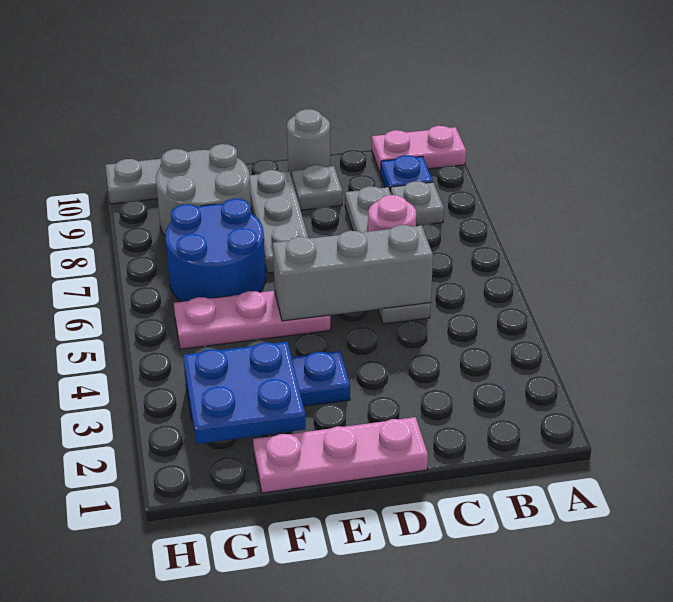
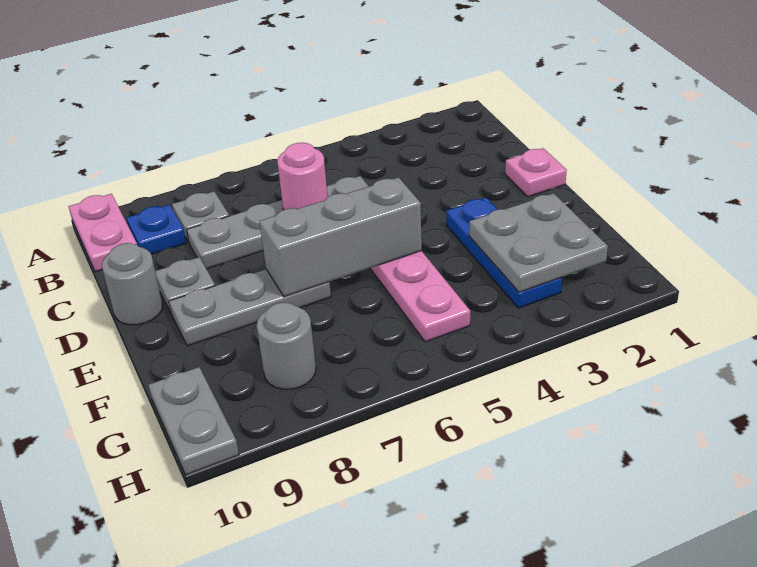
grey brick C5:E5 level 2 -> grey brick E5:E7 level 2
pink plate D1:F1 level 1 -> pink plate D1 level 1
blue plate F2:G3 level 2 -> grey plate F2:G3 level 2
blue round brick F6:G7 level 1 -> none
grey round brick F8:G9 level 1 -> grey round brick G8 level 1

